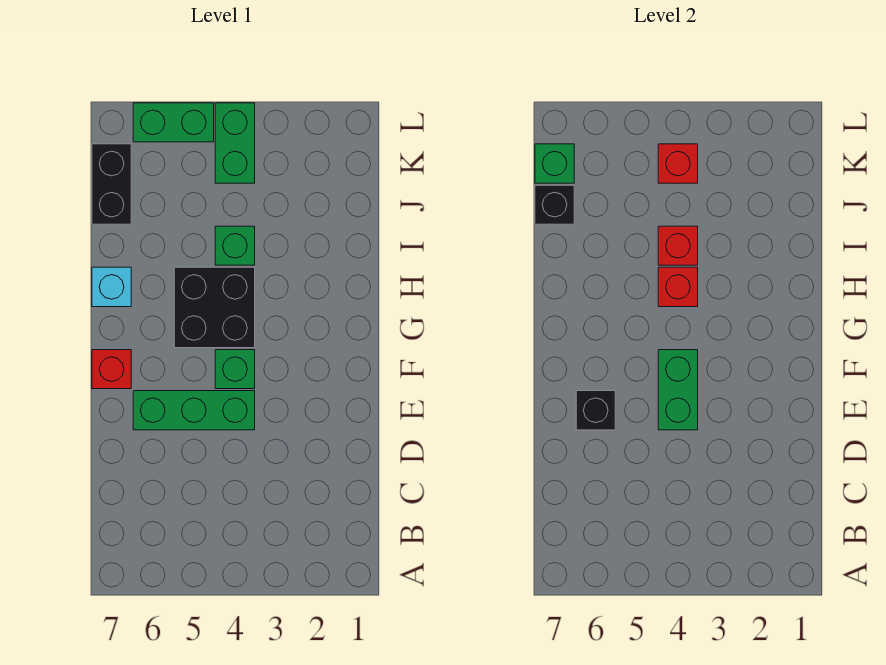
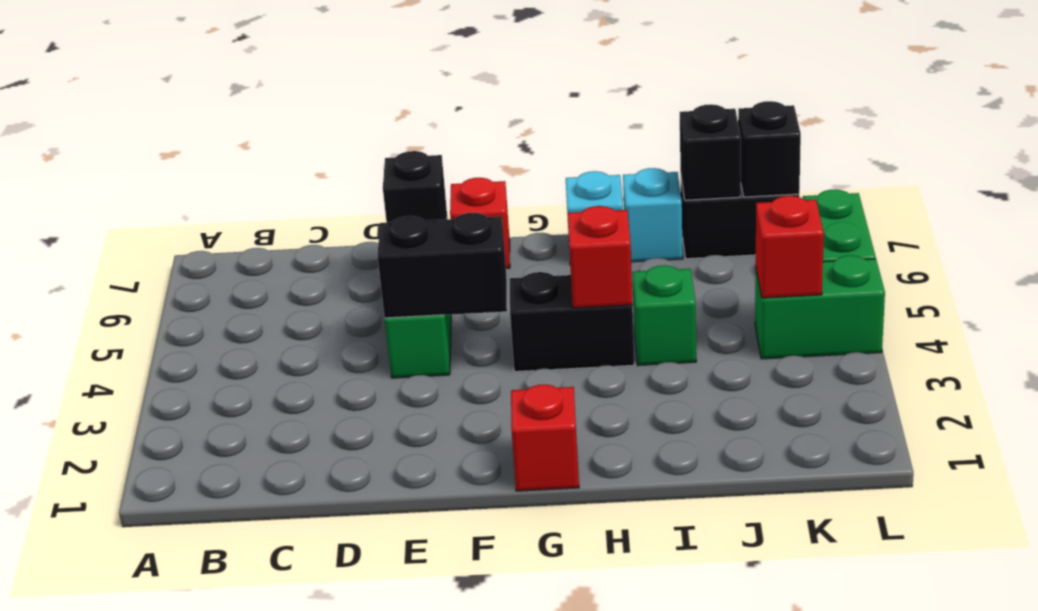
green brick E4:F4 level 2 -> black brick E4:F4 level 2
green brick F4 level 1 -> none
black brick G4:H5 level 1 -> black brick G4:H4 level 1
red brick I4 level 2 -> red brick G1 level 1
none -> cyan brick I7 level 1
green brick K7 level 2 -> black brick K7 level 2

